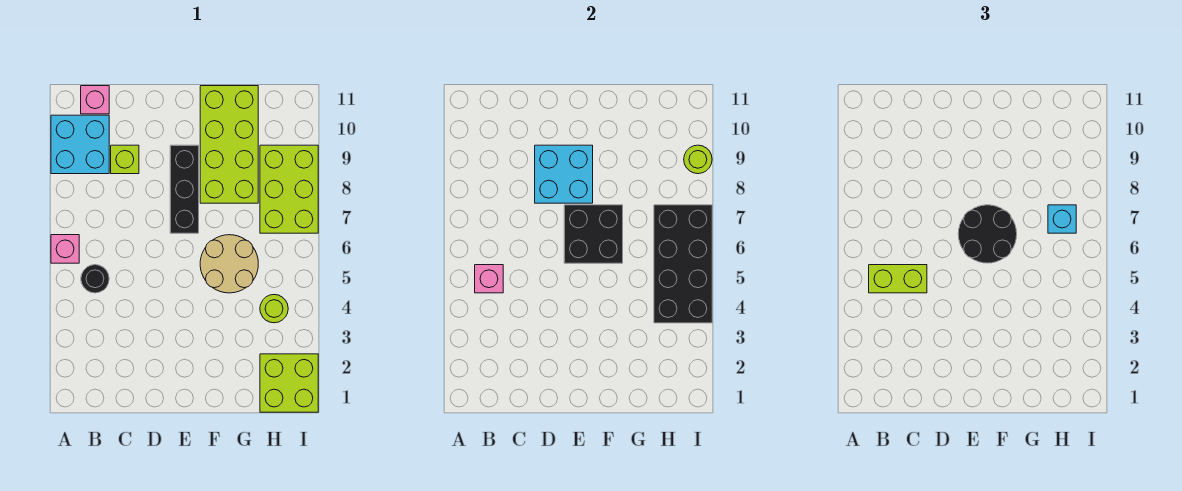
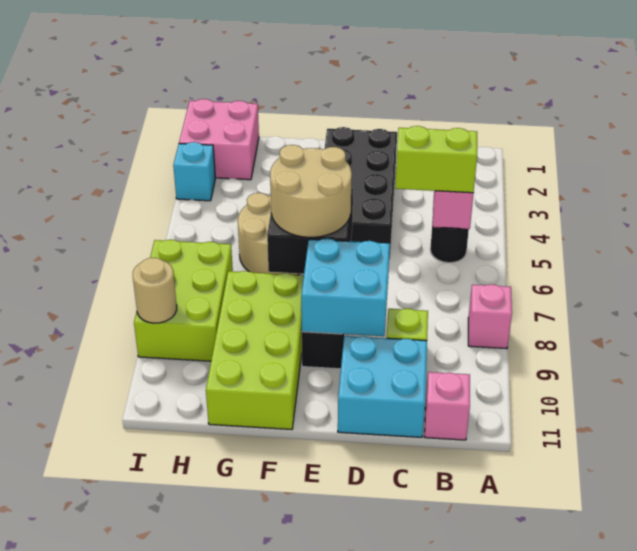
pink brick A6 level 1 -> pink brick A8 level 1
cyan brick A9:B10 level 1 -> cyan brick C10:D11 level 1
black round brick E6:F7 level 3 -> tan round brick E6:F7 level 3
lime brick H1:I2 level 1 -> pink brick H1:I2 level 1
lime round brick H4 level 1 -> none
black brick H4:I7 level 2 -> black brick D2:E5 level 1
cyan brick H7 level 3 -> cyan brick I3 level 1
lime round brick I9 level 2 -> tan round brick I9 level 2

